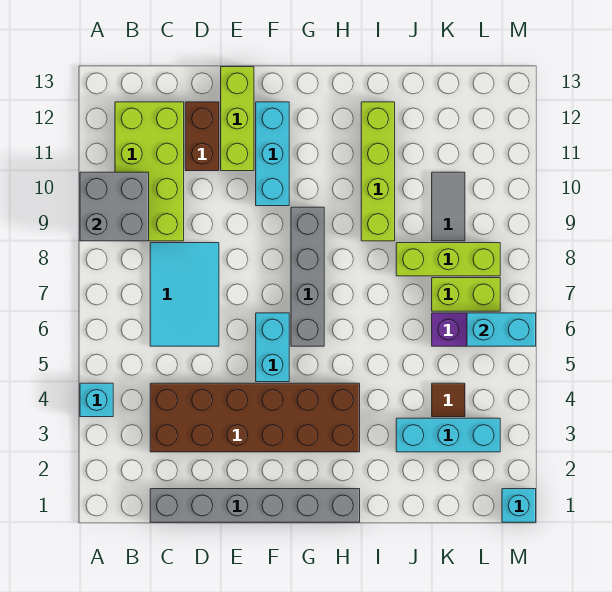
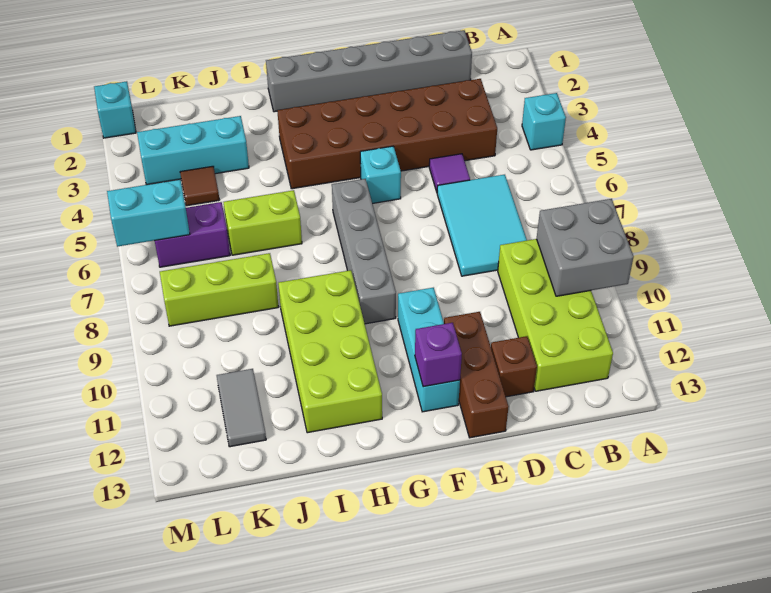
none -> purple tile D5 level 1
brown brick D11:D12 level 1 -> brown brick D12 level 1
lime brick E11:E13 level 1 -> brown brick E11:E13 level 1
cyan brick F5:F6 level 1 -> cyan brick F5 level 1
none -> purple brick F12 level 2
lime brick I9:I12 level 1 -> lime brick H9:I12 level 1
lime brick K7:L7 level 1 -> lime brick I6:J6 level 1
grey tile K9:K10 level 1 -> grey tile K11:K12 level 1

